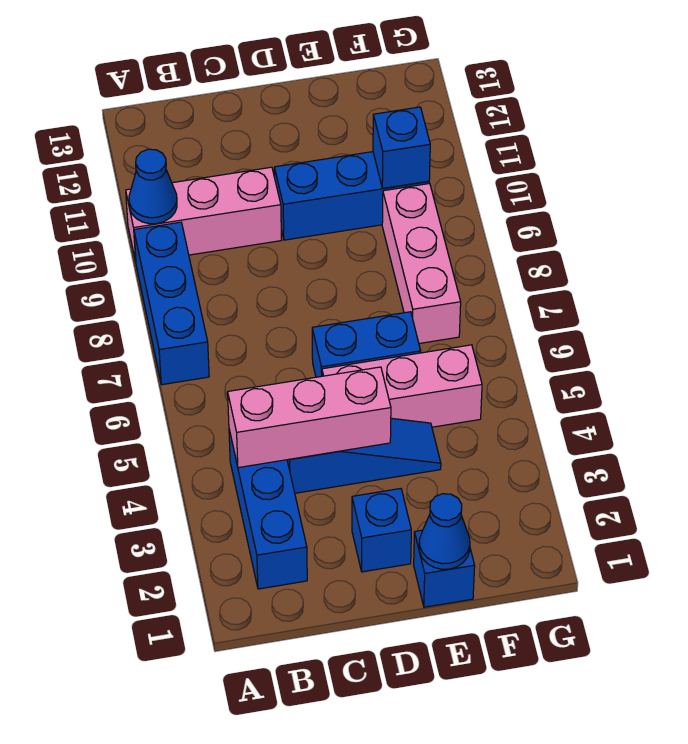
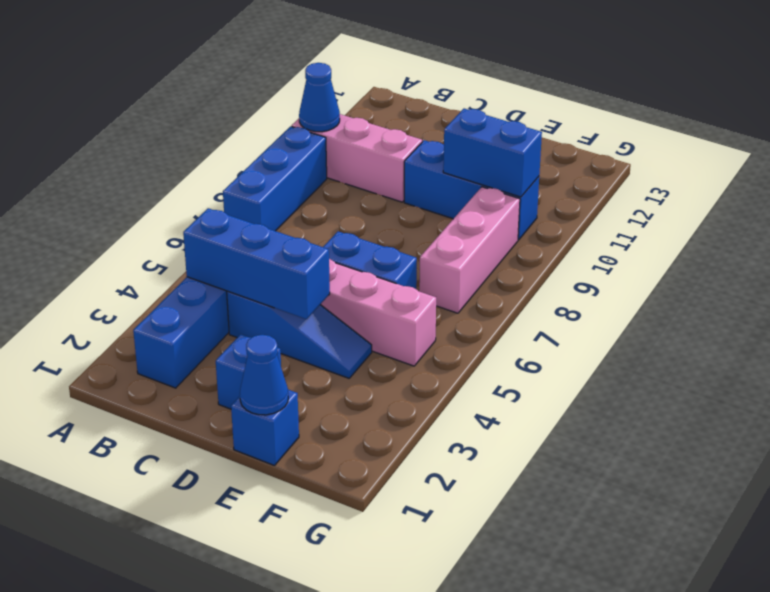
pink brick B4:D4 level 2 -> blue brick B4:D4 level 2
blue brick F10 level 2 -> blue brick E10:F10 level 2

